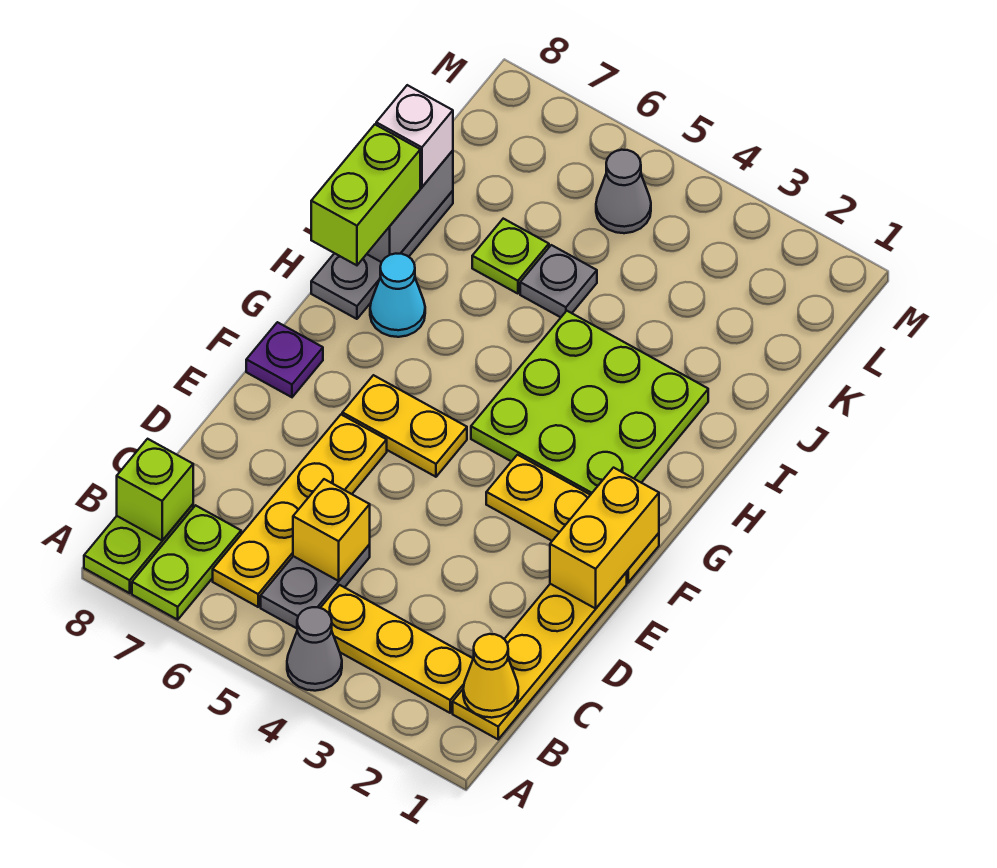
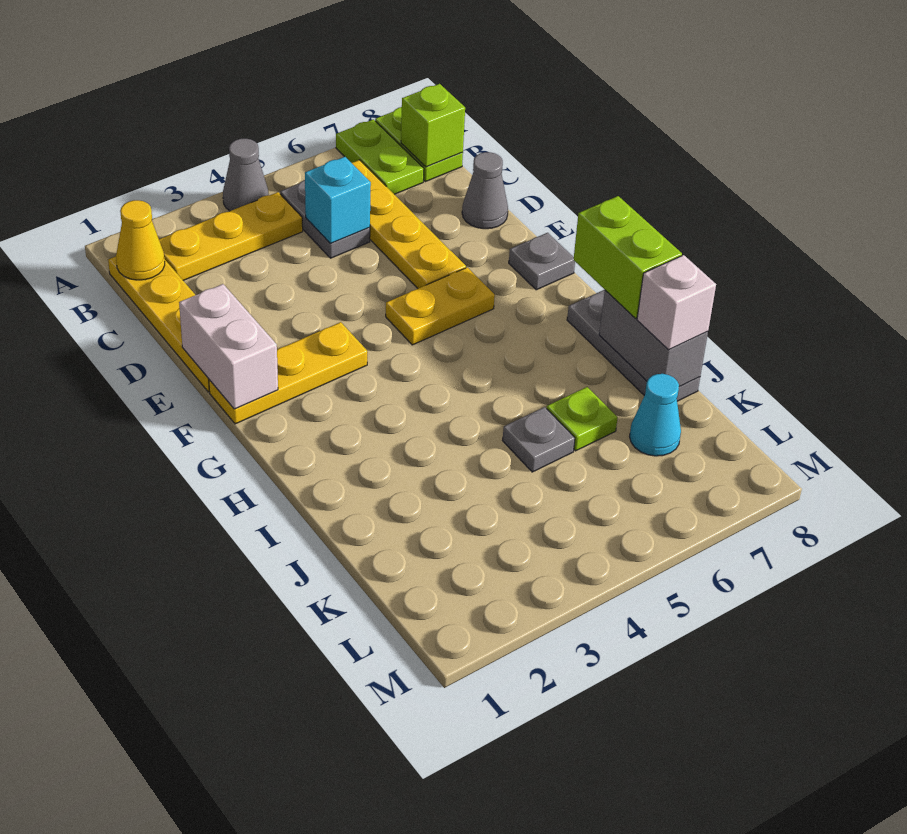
yellow brick C5 level 2 -> cyan brick C5 level 2
yellow brick E1:F1 level 2 -> white brick E1:F1 level 2
purple plate F8 level 1 -> grey plate F8 level 1
lime plate G2:I4 level 1 -> none
cyan cone H7 level 1 -> cyan cone K7 level 1
grey cone L5 level 1 -> grey cone D8 level 1

